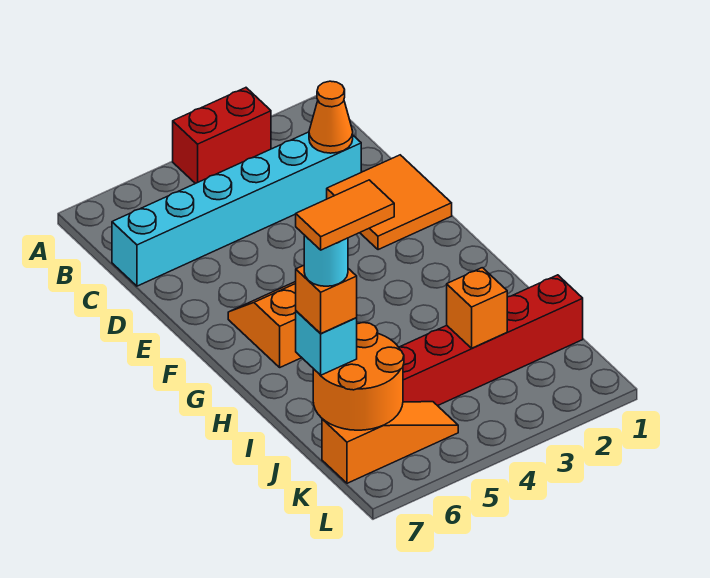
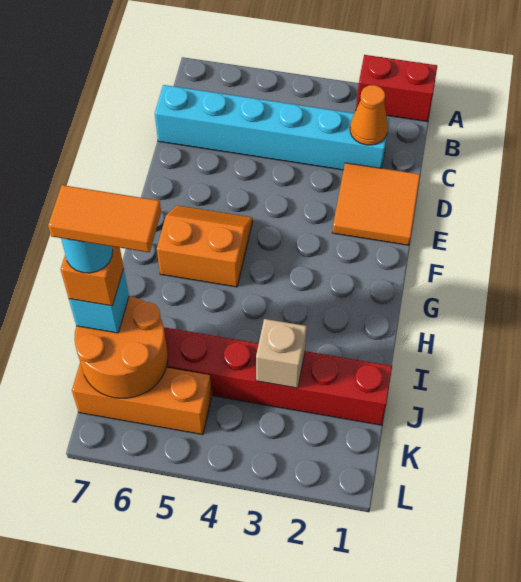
red brick A3:A4 level 1 -> red brick A1:A2 level 1
orange brick J3 level 2 -> tan brick J3 level 2
orange slope K5:K7 level 1 top 7 -> orange brick K5:K7 level 1

